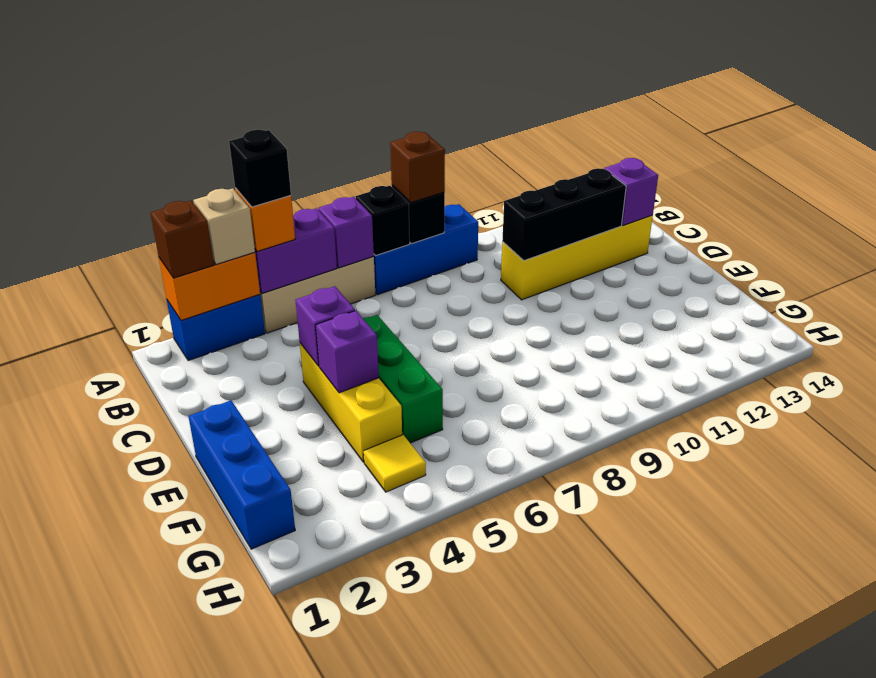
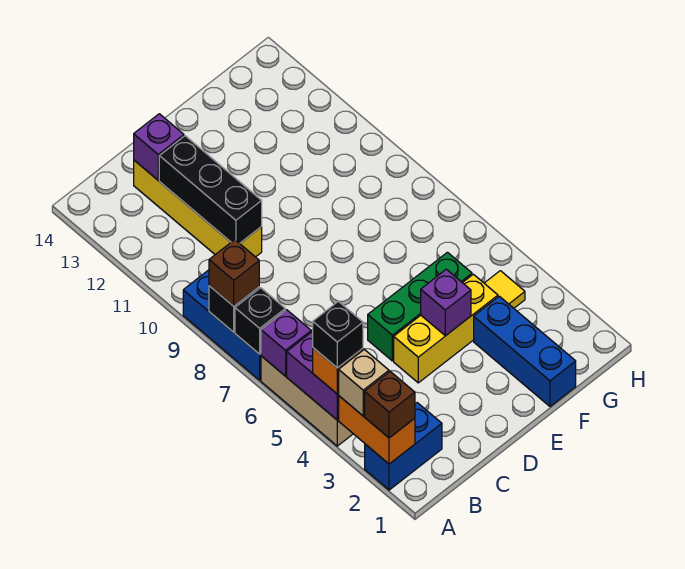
blue brick A2:A3 level 1 -> blue brick A2:B2 level 1
purple brick D4 level 2 -> none
blue brick E1:G1 level 1 -> blue brick F1:F3 level 1

